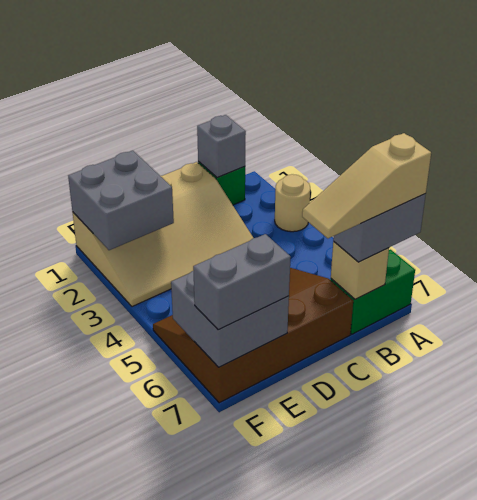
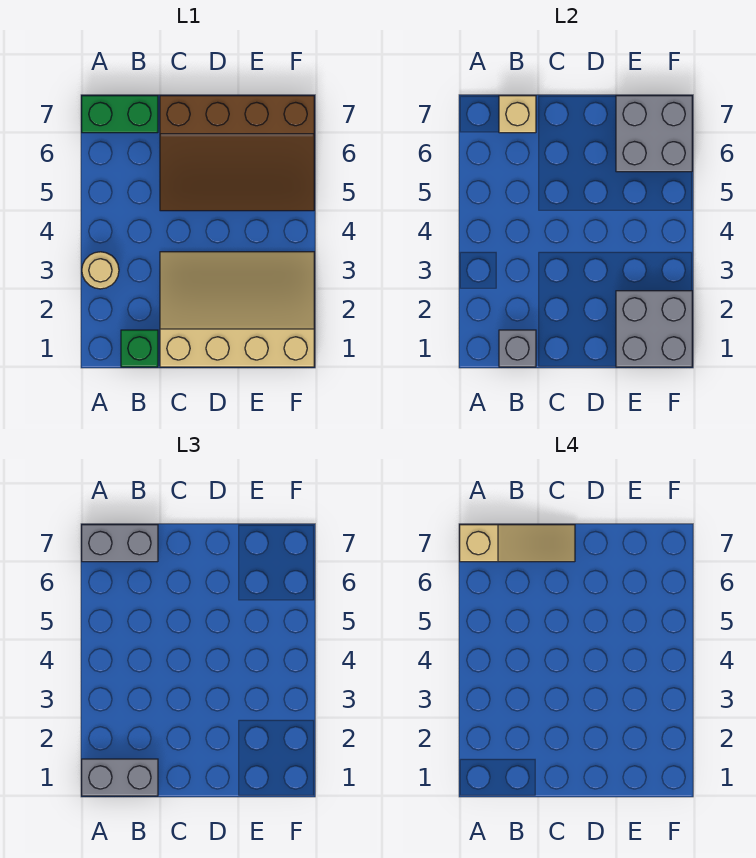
grey brick E7:F7 level 3 -> grey brick A1:B1 level 3

